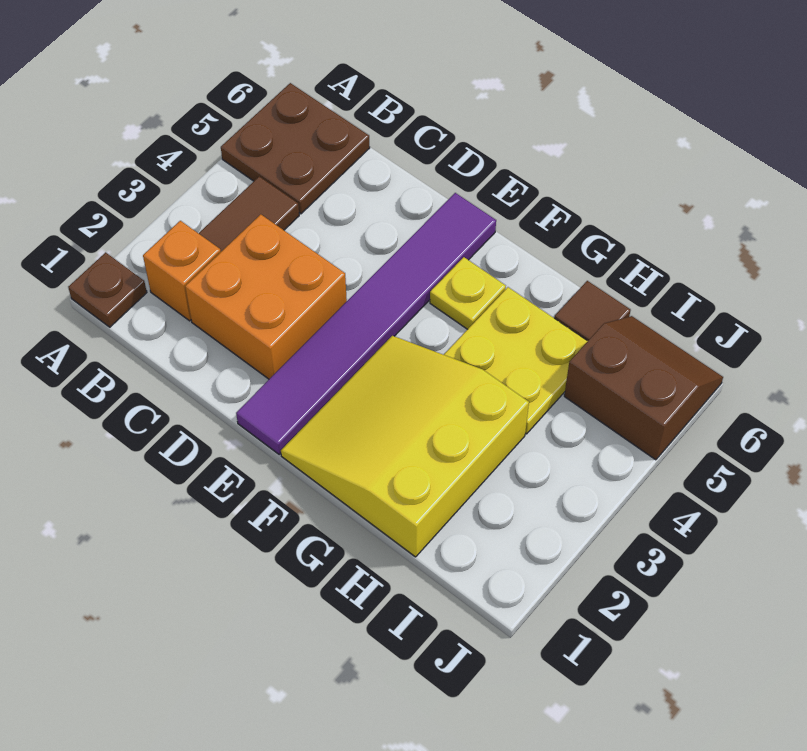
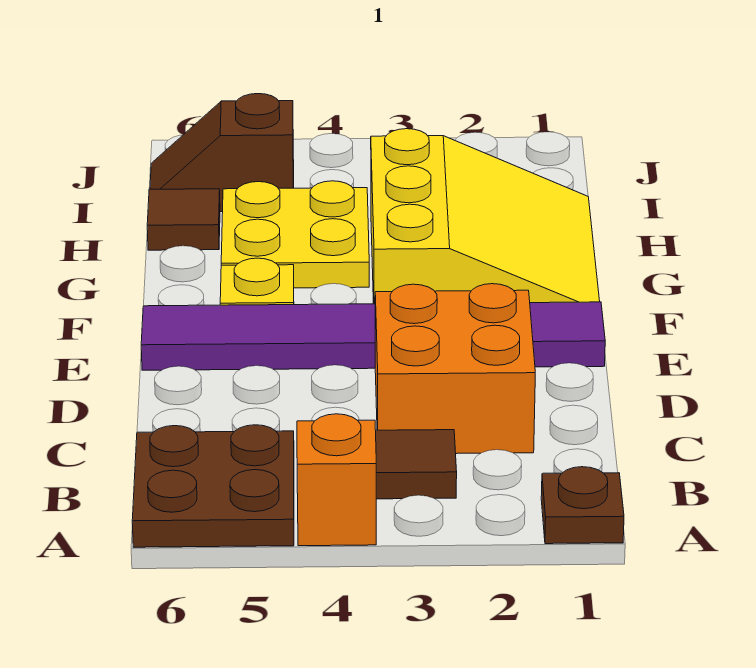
orange brick B2 level 1 -> orange brick A4 level 1
yellow slope F1:H3 level 1 top H -> yellow slope F1:H3 level 1 top 3
brown slope I5:J6 level 1 top 5 -> brown slope I5:I6 level 1 top 5

